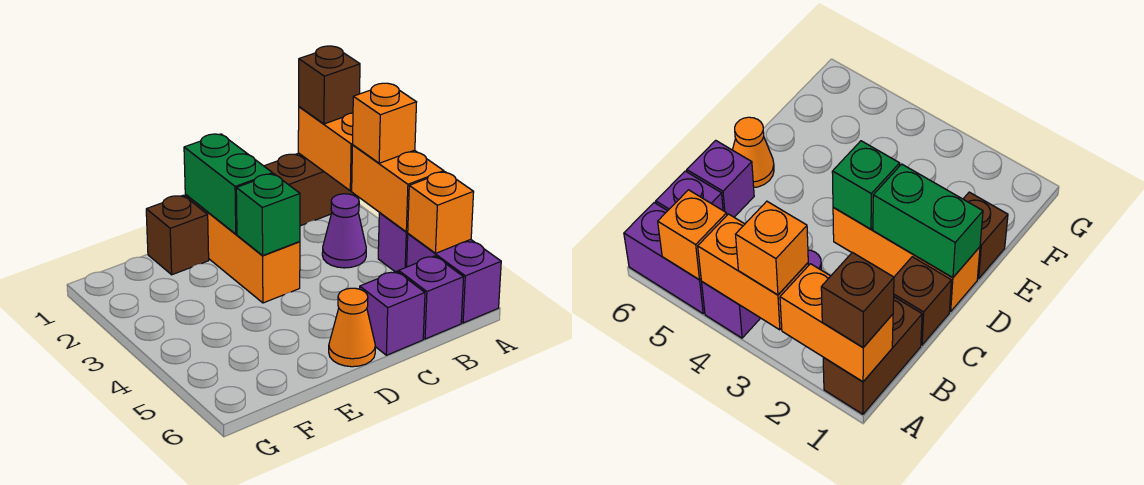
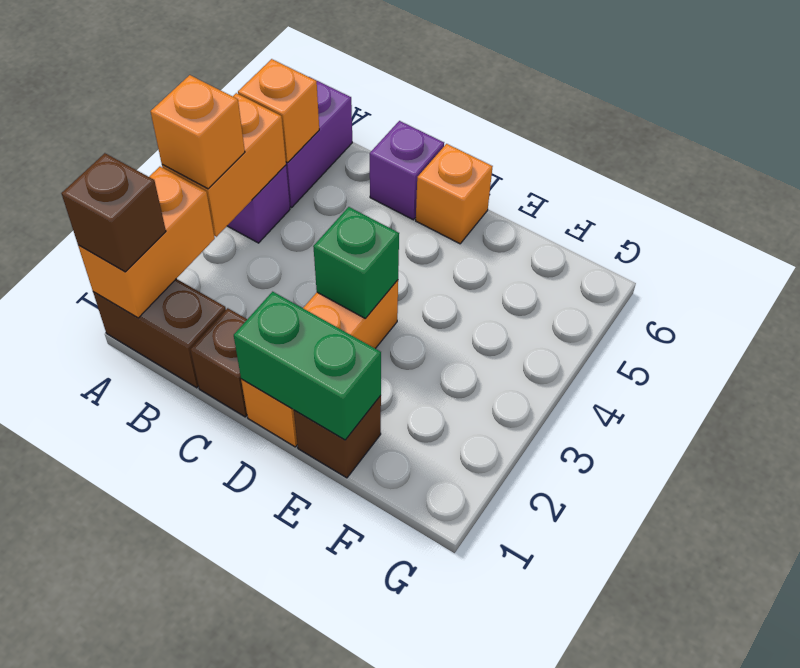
purple cone B3 level 1 -> none
purple brick B6 level 1 -> none
green brick D1:D2 level 2 -> green brick D1:E1 level 2
orange cone D6 level 1 -> orange brick D6 level 1

